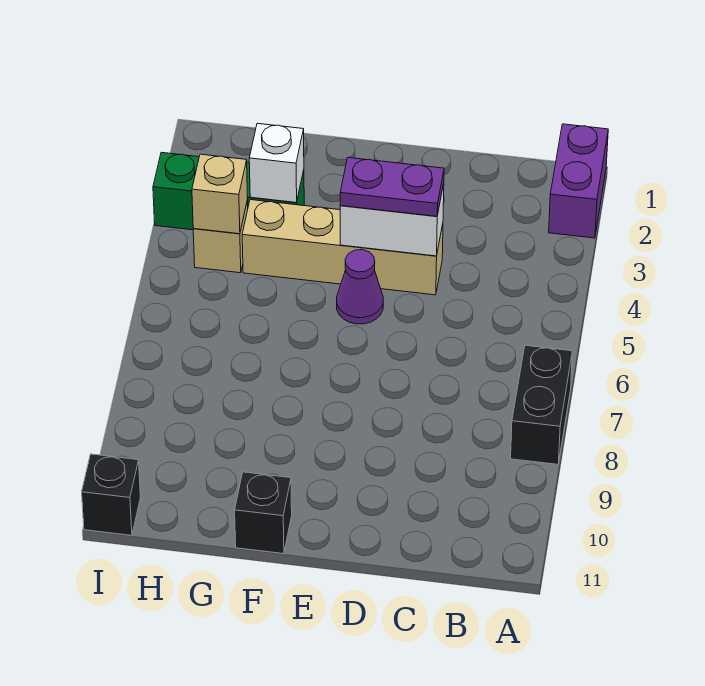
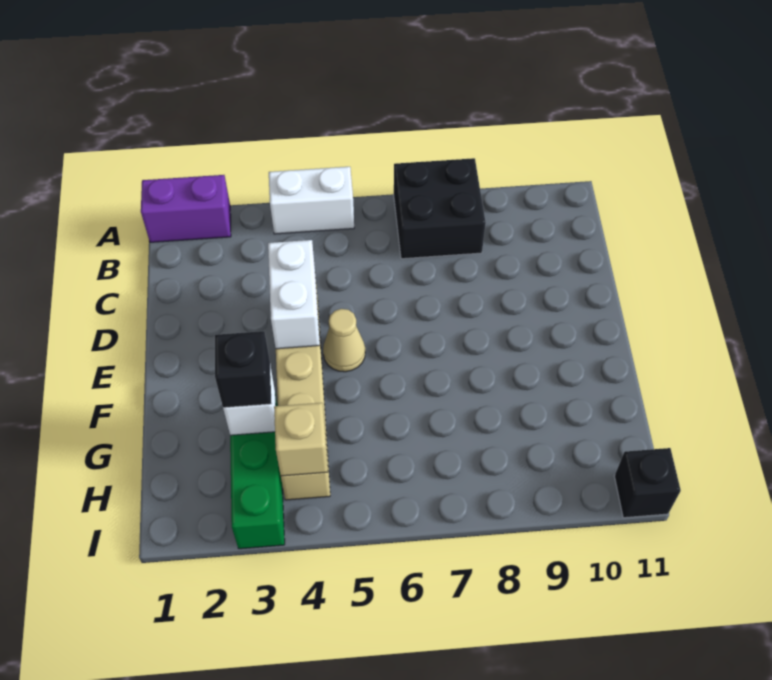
none -> white brick A4:A5 level 1
black brick A7:A8 level 1 -> black brick A7:B8 level 1
purple plate D4:E4 level 3 -> none
purple cone E5 level 1 -> tan cone E5 level 1
black brick F11 level 1 -> black brick G3 level 3

